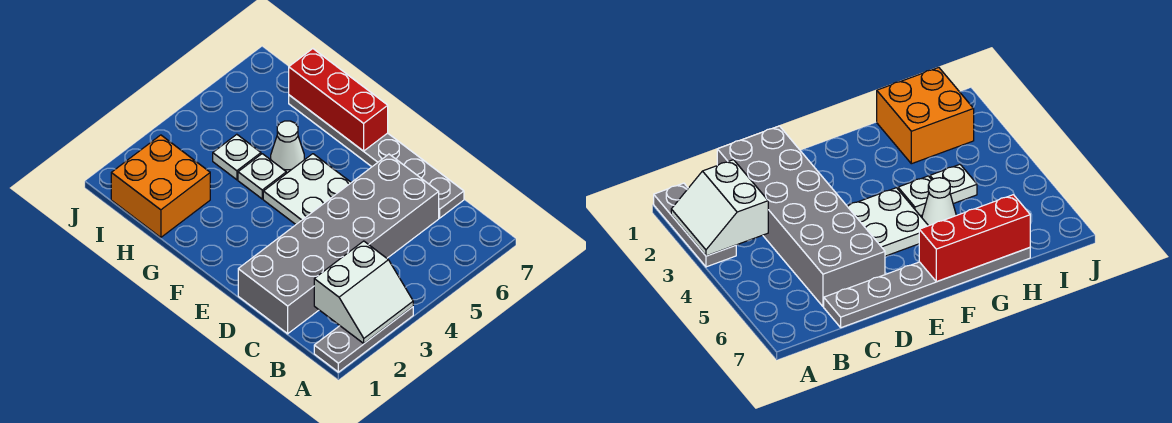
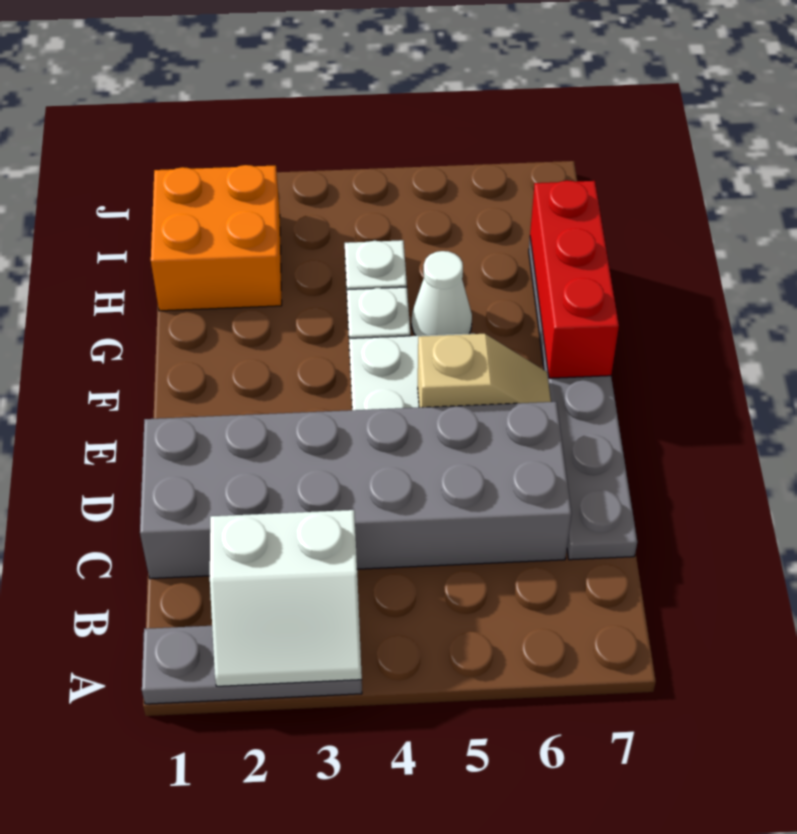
none -> tan slope E5:E6 level 2 top 5

